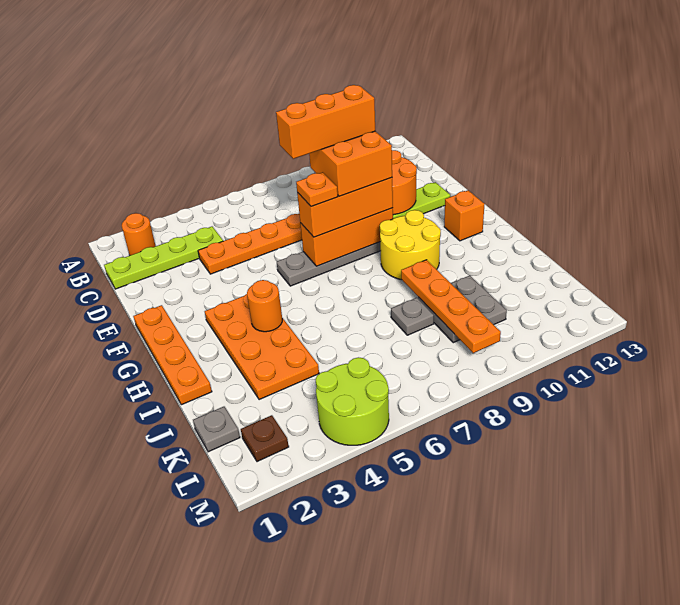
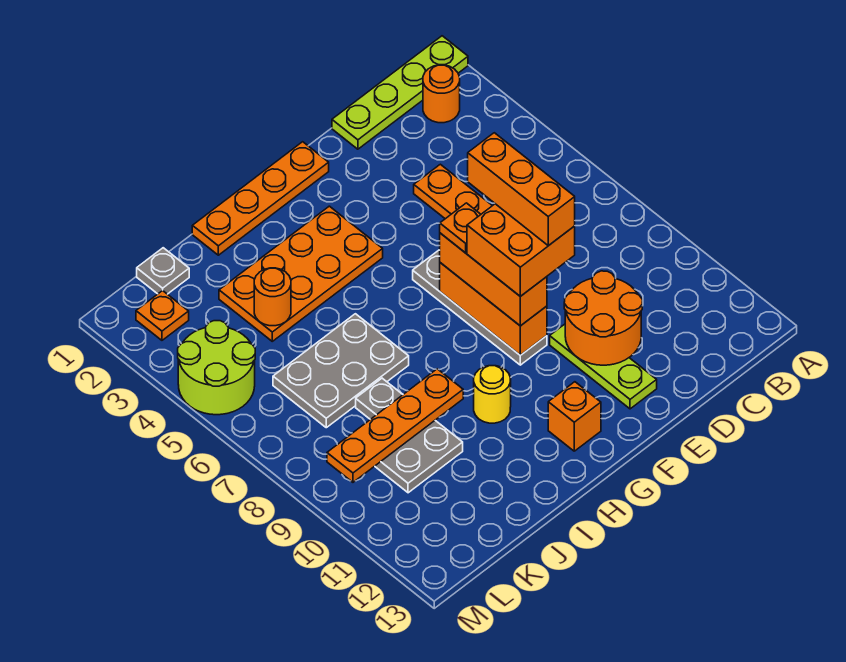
lime plate C1:C4 level 1 -> lime plate A1:D1 level 1
yellow round brick G9:H10 level 1 -> yellow round brick H10 level 1
orange round brick H4 level 2 -> orange round brick J4 level 2
none -> grey plate I6:K7 level 1
brown plate L2 level 1 -> orange plate L2 level 1

